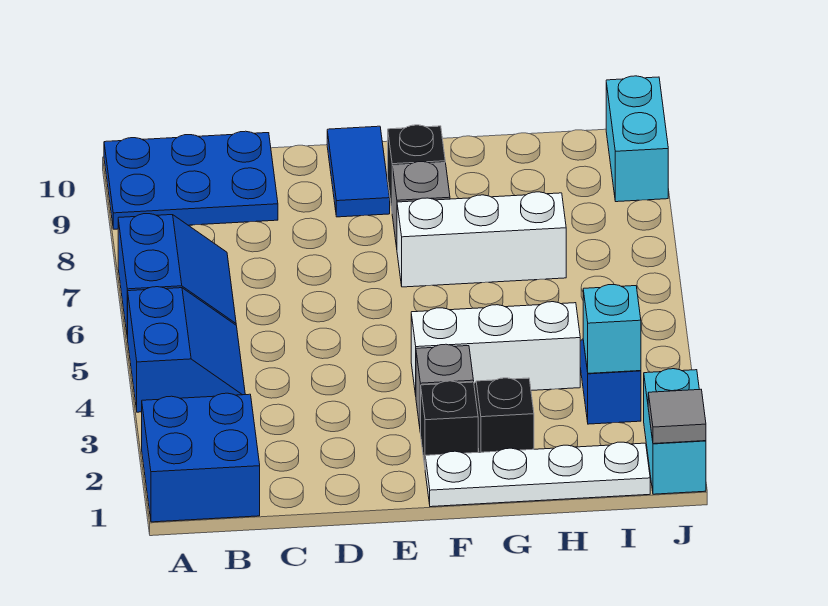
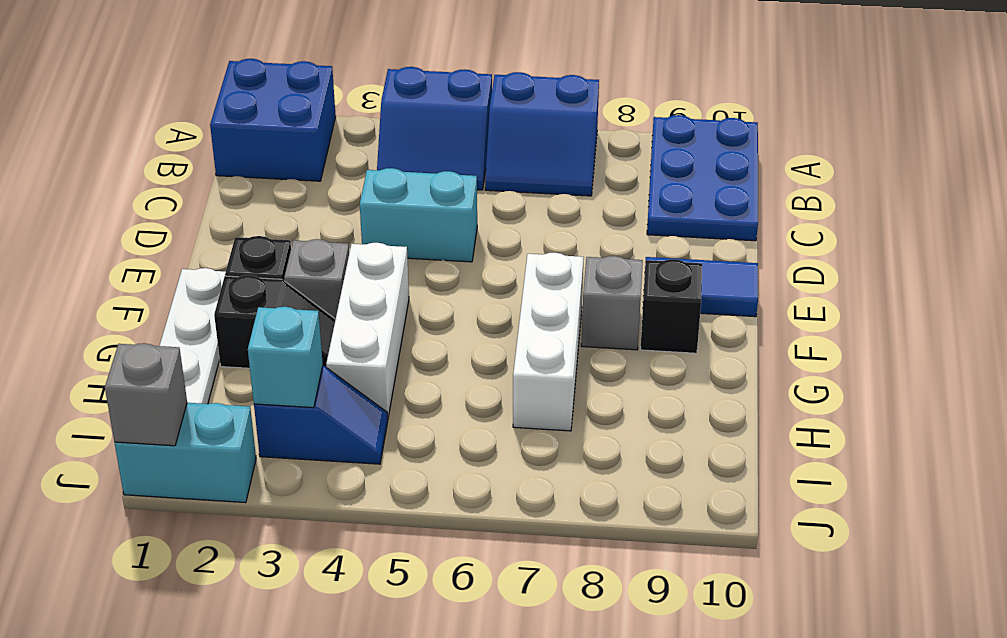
grey tile J1 level 2 -> grey brick J1 level 2
cyan brick J9:J10 level 1 -> cyan brick D4:D5 level 1

